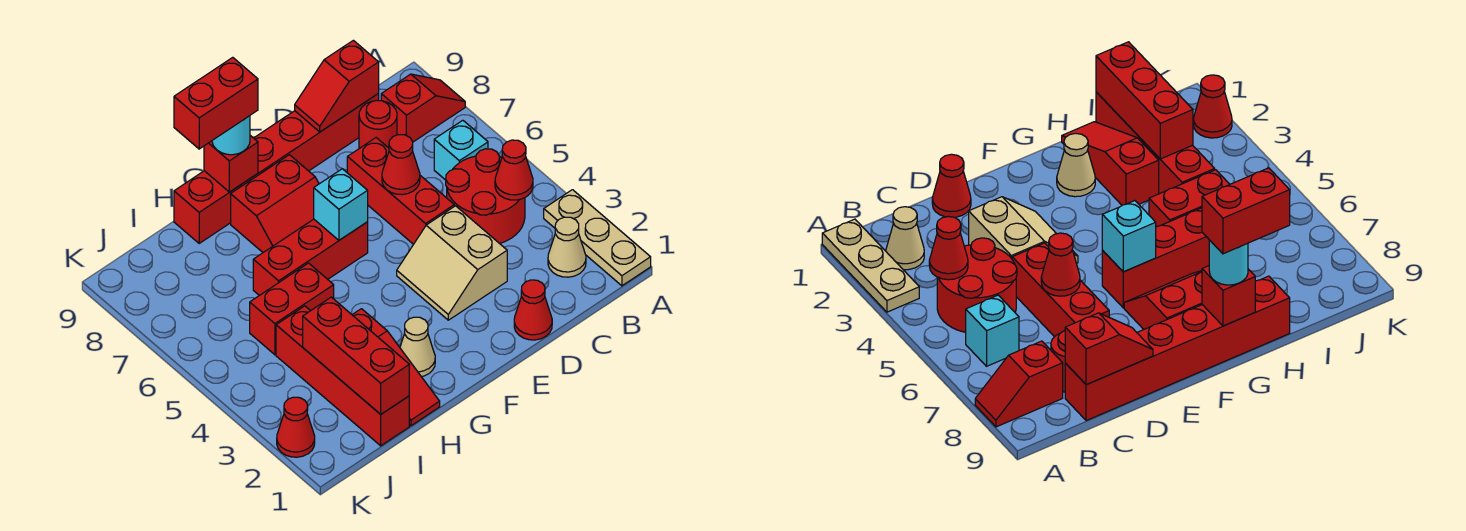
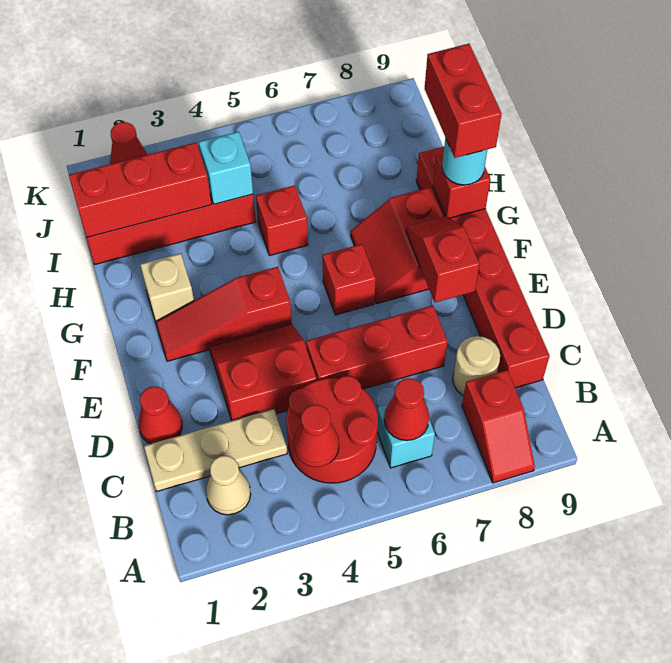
tan plate A1:A3 level 1 -> tan plate C1:C3 level 1
red round brick C8 level 1 -> tan round brick C8 level 1
red slope C9:D9 level 2 top C -> red slope E8:F8 level 2 top E
tan slope D3:E4 level 1 top D -> red slope D3:E4 level 1 top D
red cone D6 level 2 -> red cone B6 level 2
red brick F6:H6 level 1 -> red brick F6 level 1
cyan brick F6 level 2 -> cyan brick I4 level 2
tan cone G2 level 1 -> tan brick G2 level 1
red slope H1:H3 level 1 top 3 -> red slope F2:F4 level 1 top 4
red brick H5:I5 level 1 -> red brick H5 level 1

